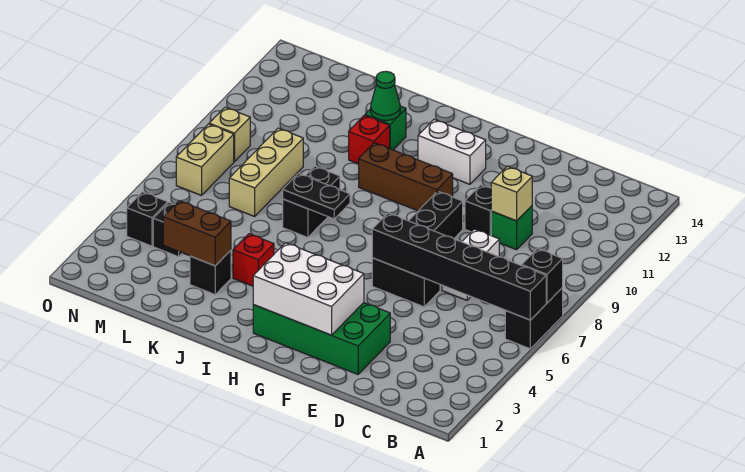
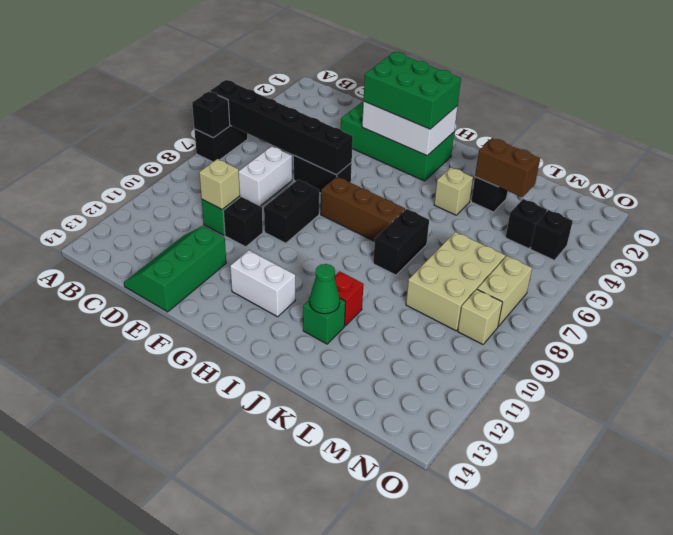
none -> green slope D12:E14 level 1 top E
none -> green brick F2:H3 level 3
brown brick G10:I10 level 1 -> brown brick G7:I7 level 1
black plate I7:J7 level 2 -> none
red brick J4 level 1 -> tan brick J4 level 1
tan brick L7:L9 level 1 -> tan brick L7:M9 level 1

